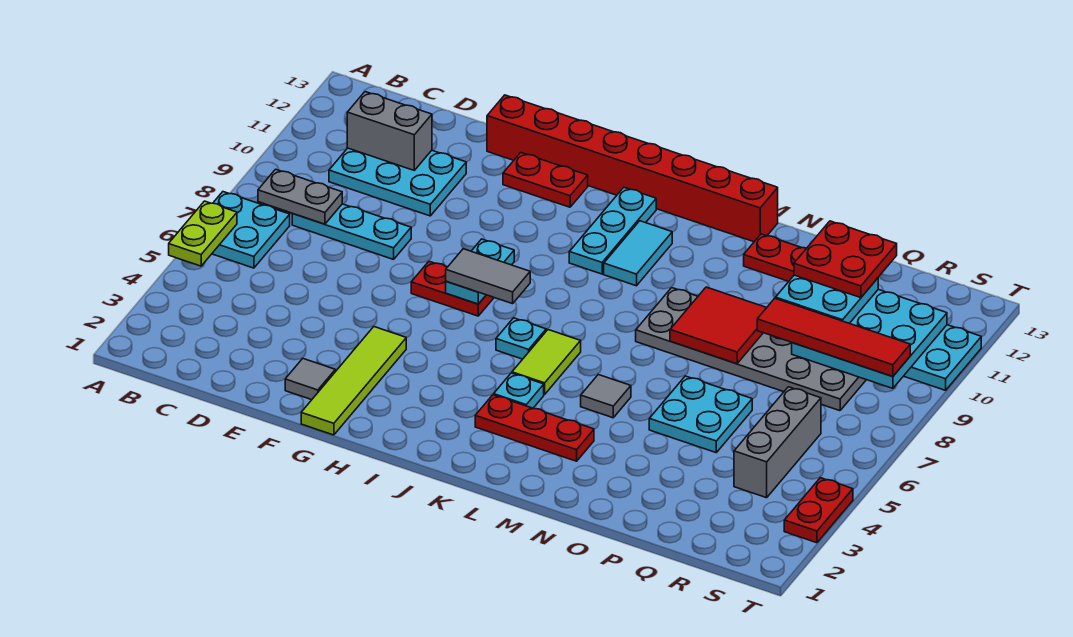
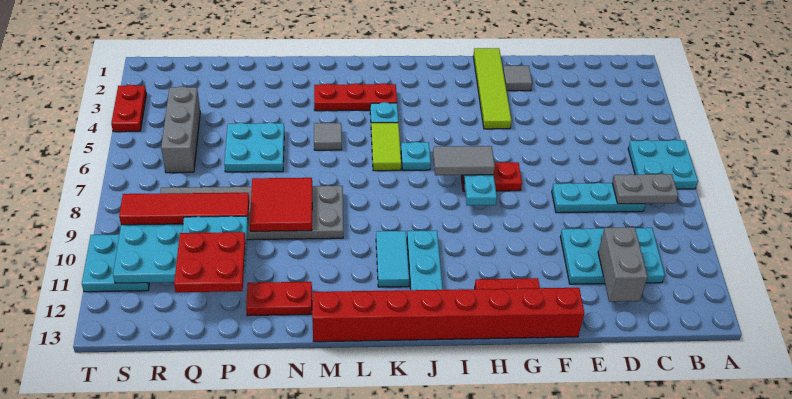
lime plate A5:A6 level 2 -> none
grey brick C11:D11 level 2 -> grey brick D11:D12 level 2

